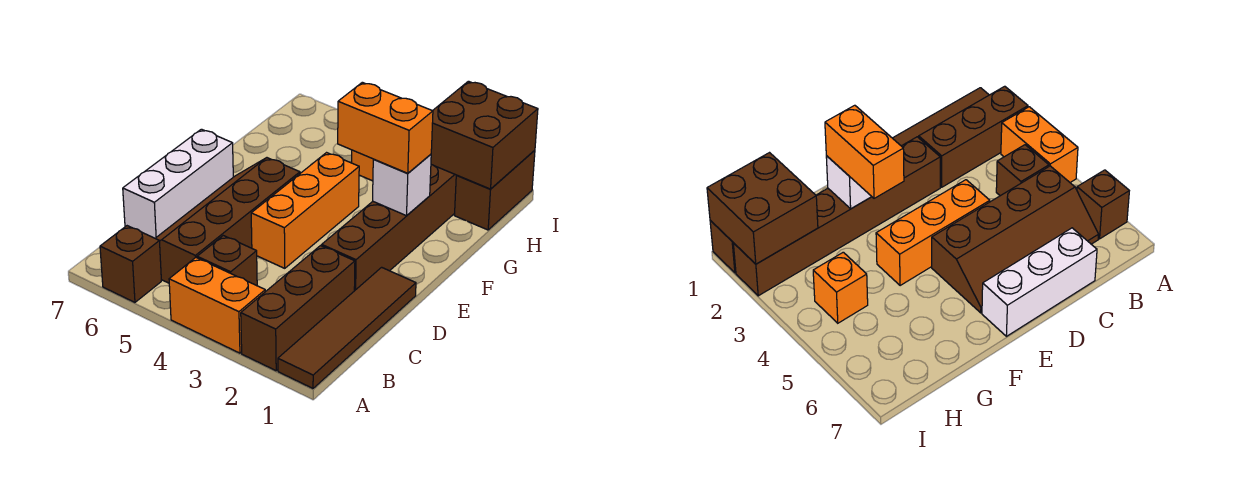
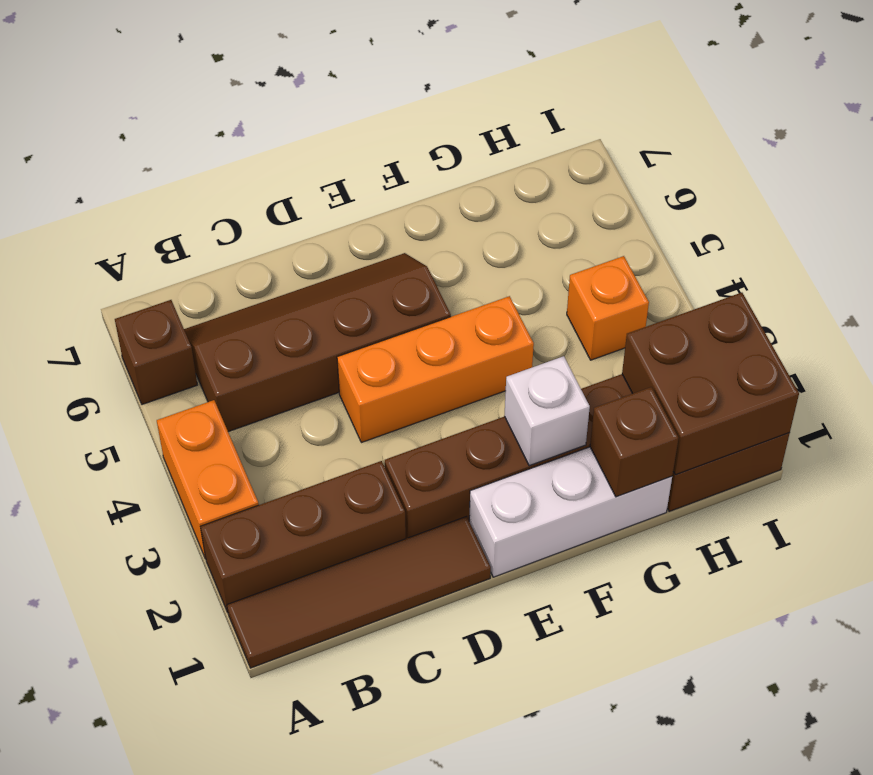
brown brick B4 level 1 -> brown brick G1 level 2
white brick C7:E7 level 1 -> white brick E1:G1 level 1
orange brick F2:F3 level 3 -> none

